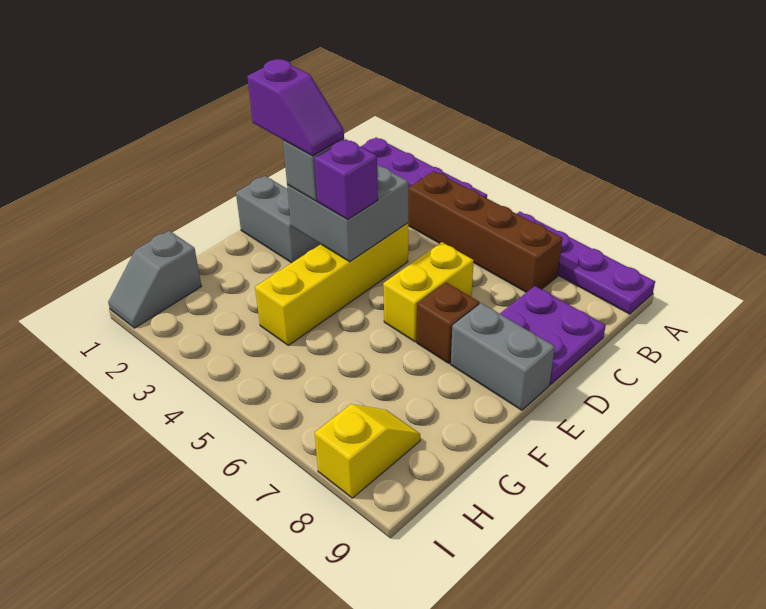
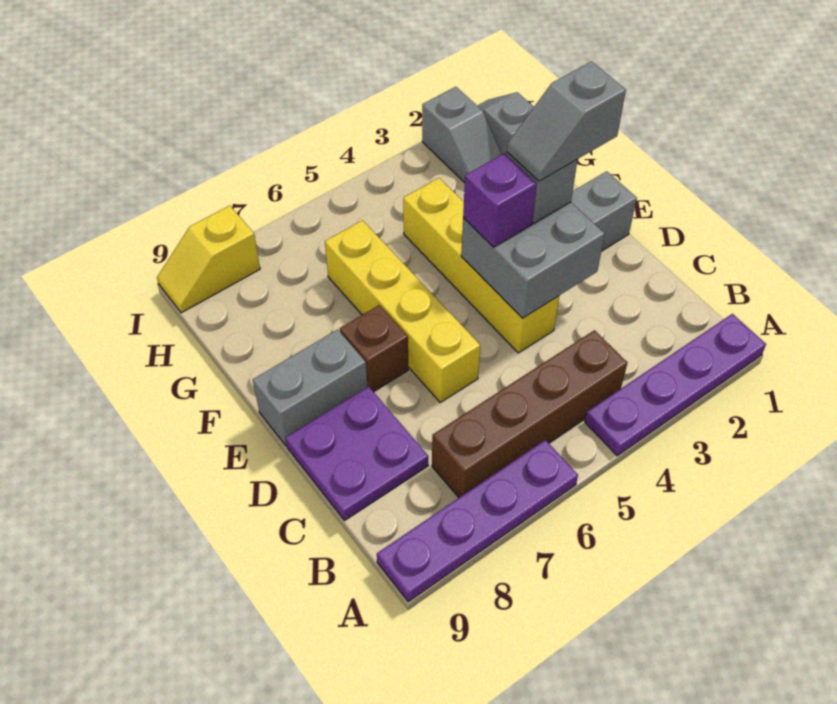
yellow brick D6:E6 level 1 -> yellow brick D6:G6 level 1
purple slope E2:E3 level 4 top 2 -> grey slope E2:E3 level 4 top 2
none -> grey slope H2:I2 level 1 top I
yellow slope H8:I8 level 1 top I -> yellow slope I8:I9 level 1 top 8

